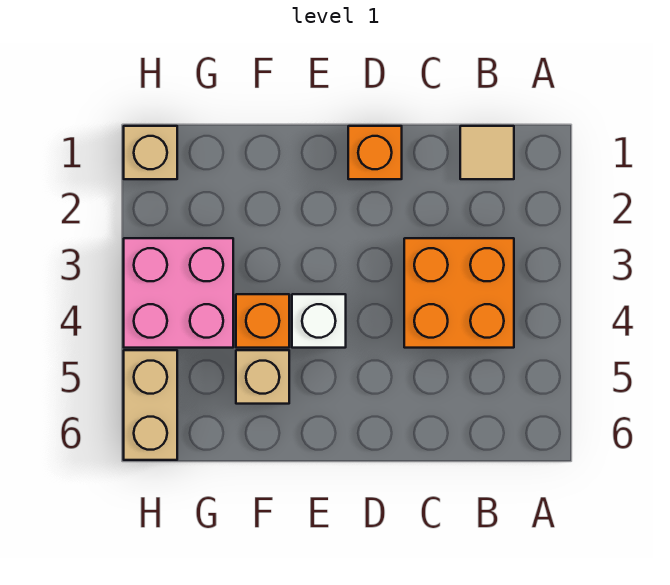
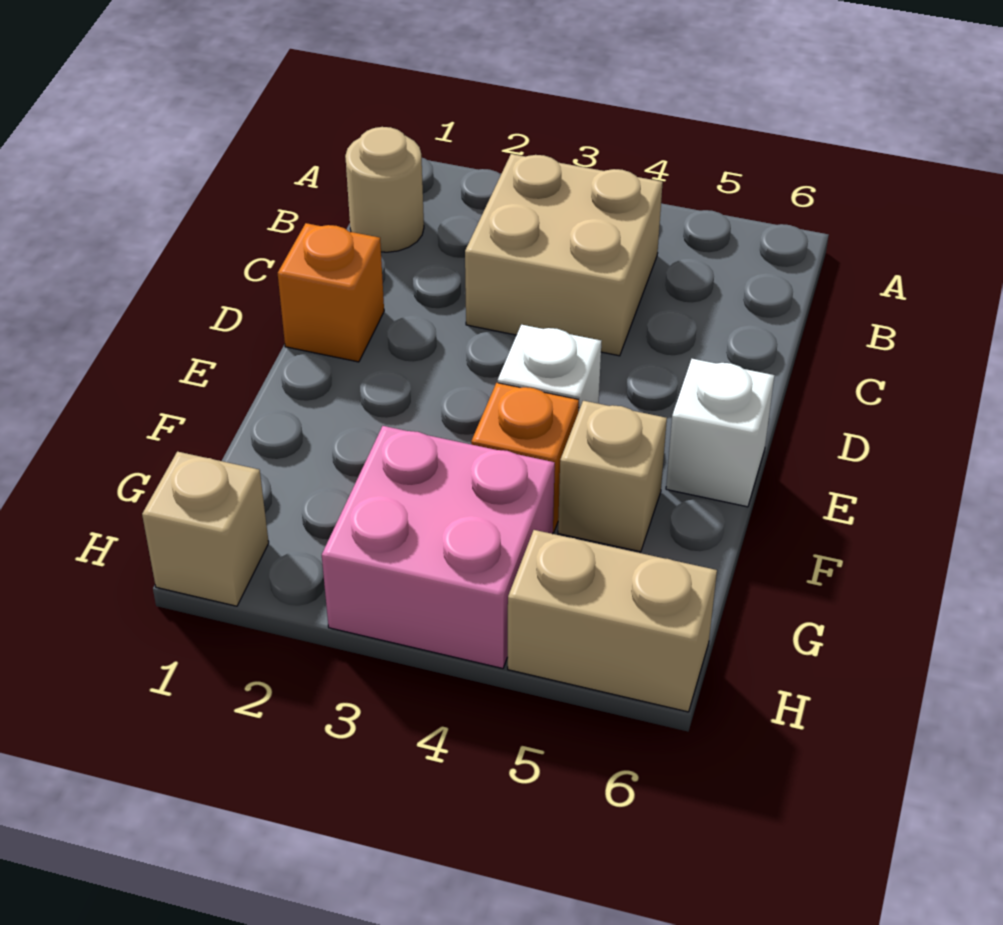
tan tile B1 level 1 -> tan round brick B1 level 1
orange brick B3:C4 level 1 -> tan brick B3:C4 level 1
none -> white brick E6 level 1

